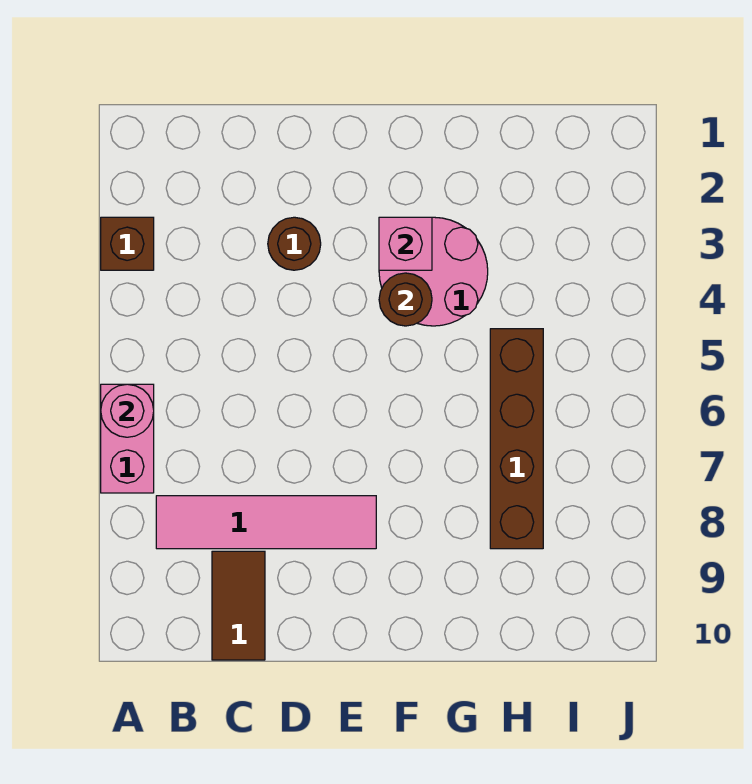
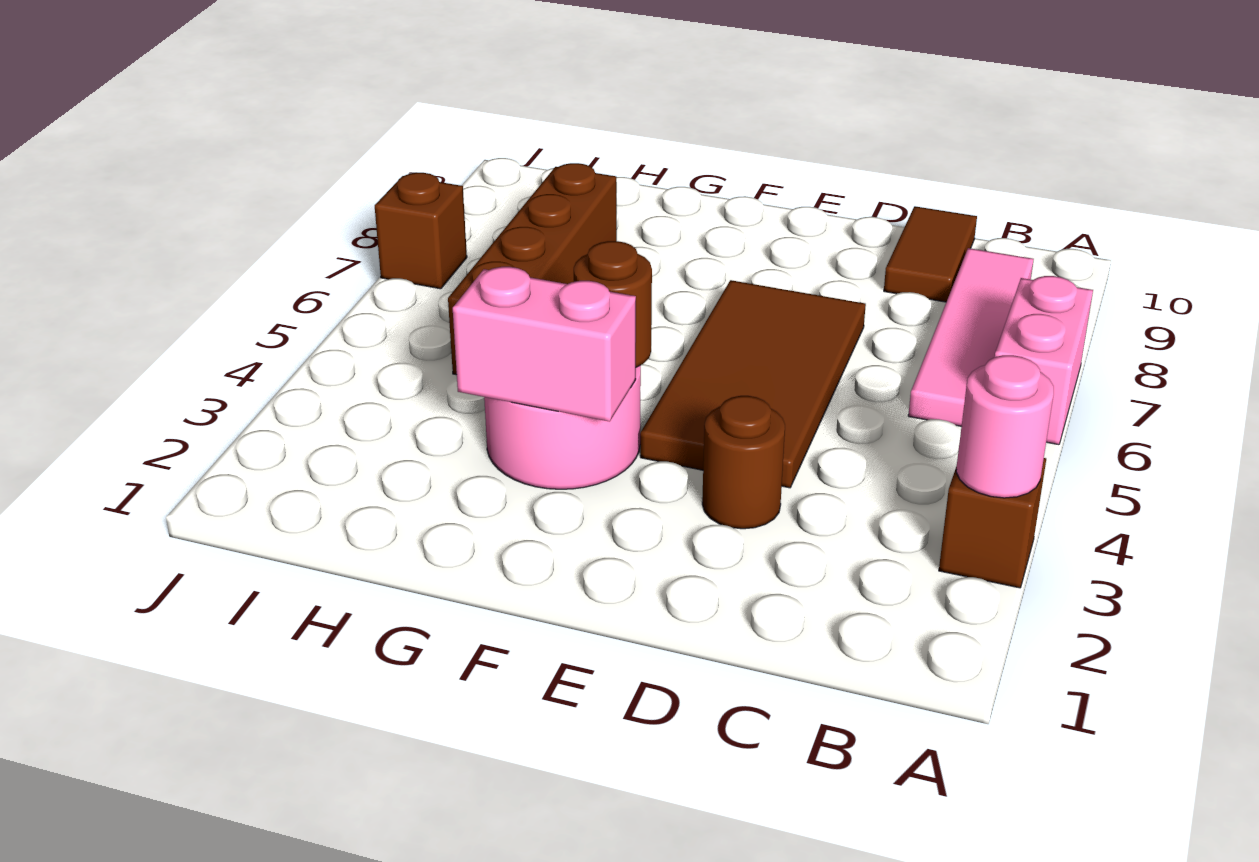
pink round brick A6 level 2 -> pink round brick A3 level 2
pink tile B8:E8 level 1 -> pink tile B6:B9 level 1
none -> brown tile D4:E7 level 1
pink brick F3 level 2 -> pink brick F3:G3 level 2
none -> brown brick J7 level 1

